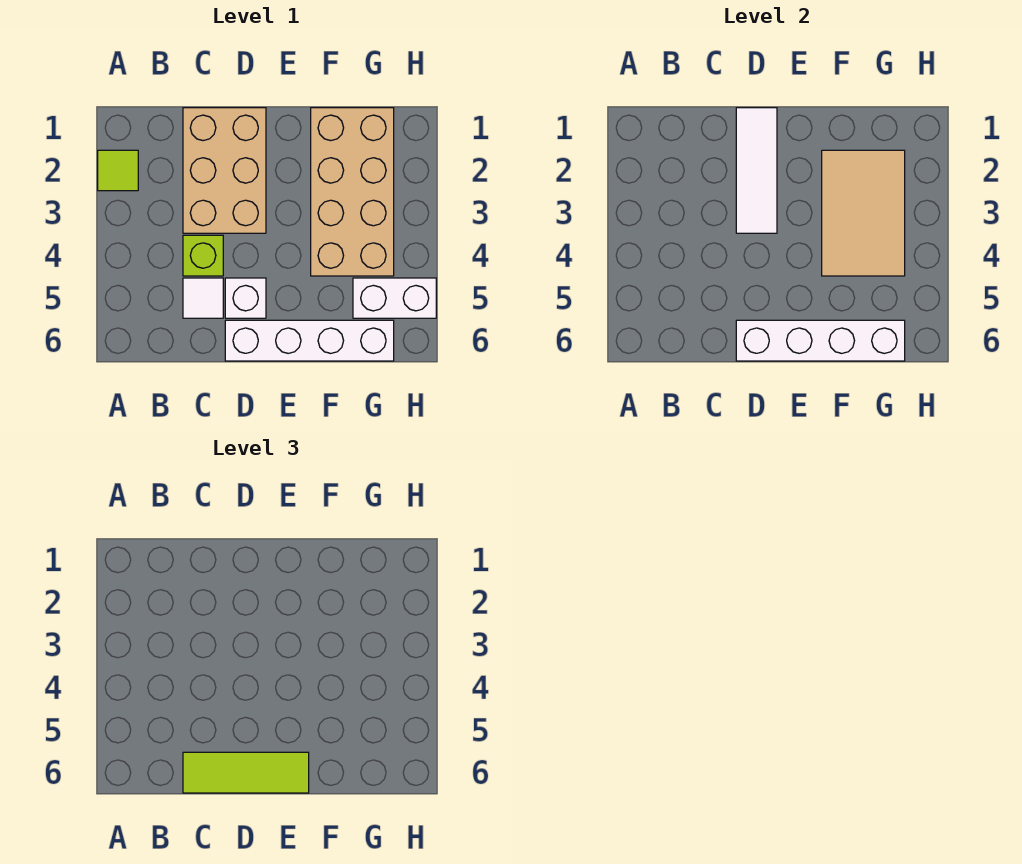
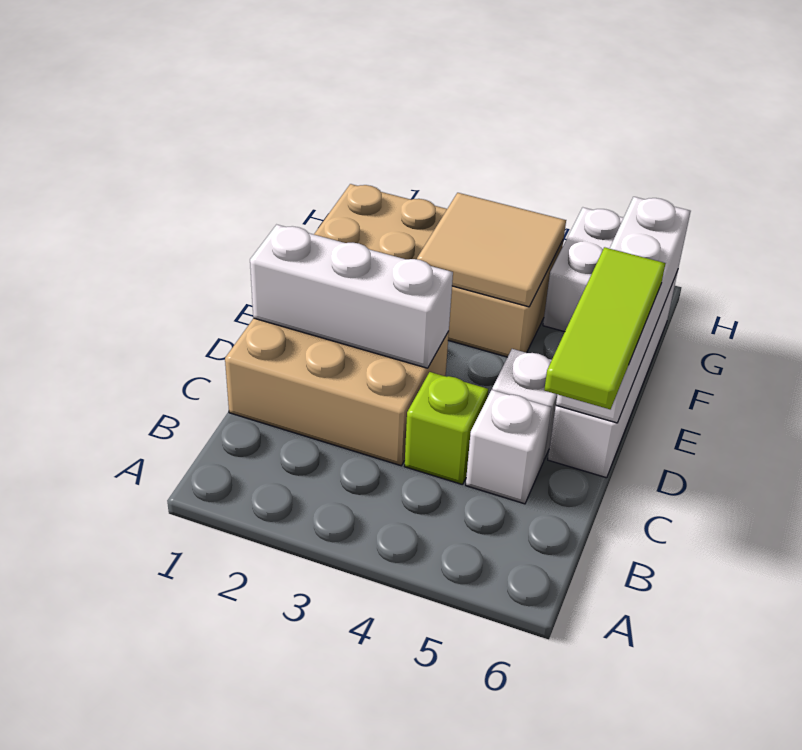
lime tile A2 level 1 -> none
white tile C5 level 1 -> white brick C5 level 1
white tile D1:D3 level 2 -> white brick D1:D3 level 2
tan tile F2:G4 level 2 -> tan tile F3:G4 level 2

